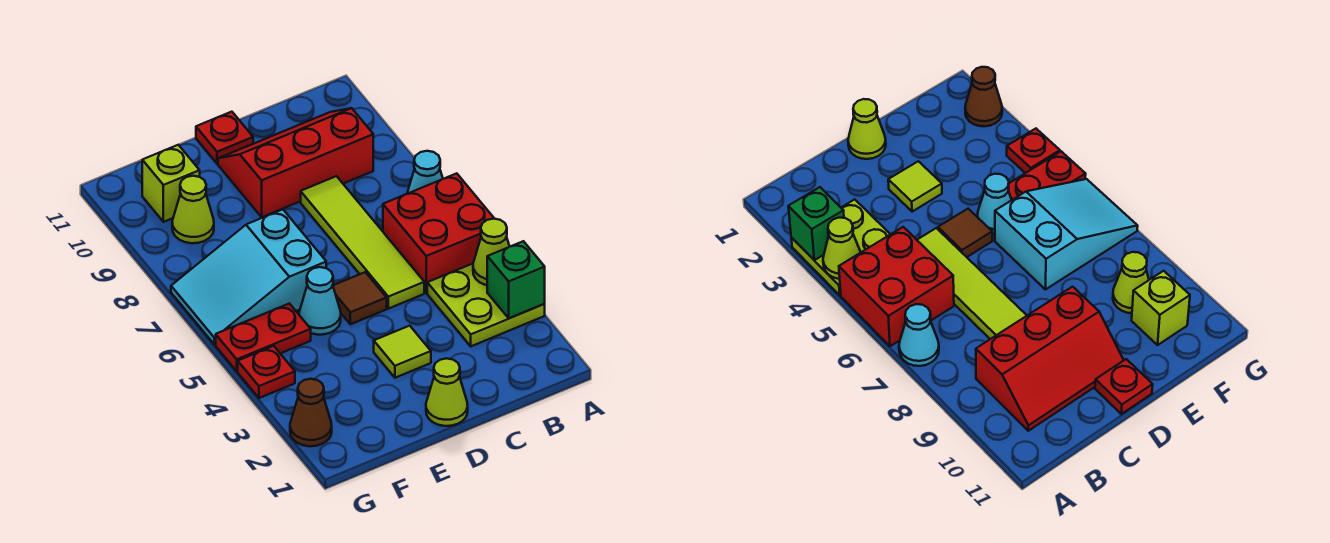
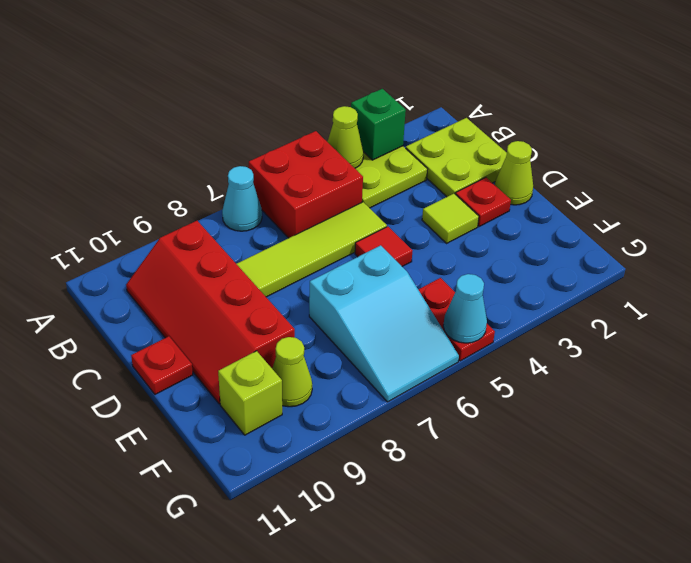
none -> lime plate B1:C2 level 1
red slope B9:D10 level 1 top 9 -> red slope B9:E10 level 1 top 9
brown tile D5 level 1 -> red tile D5 level 1
cyan cone E5 level 1 -> cyan cone G5 level 2
brown cone G2 level 1 -> none
red plate G4 level 1 -> red plate D2 level 1

